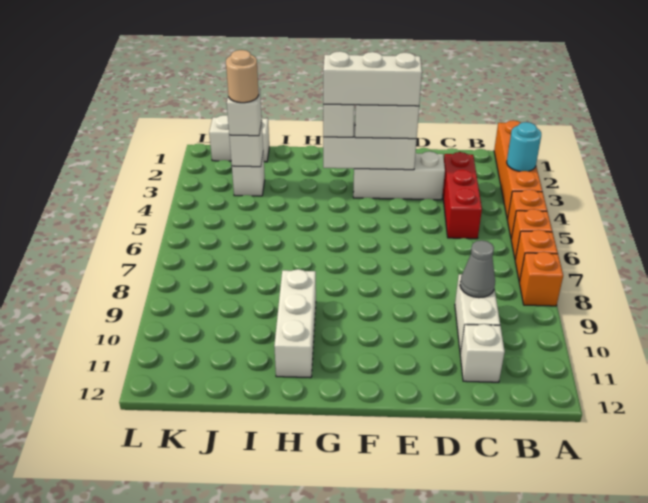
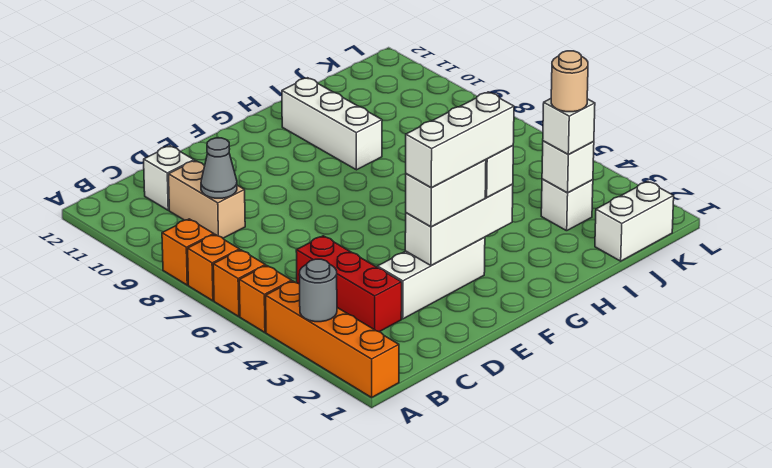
cyan round brick A3 level 2 -> grey round brick A3 level 2
white brick C9:C10 level 1 -> tan brick C9:C10 level 1

